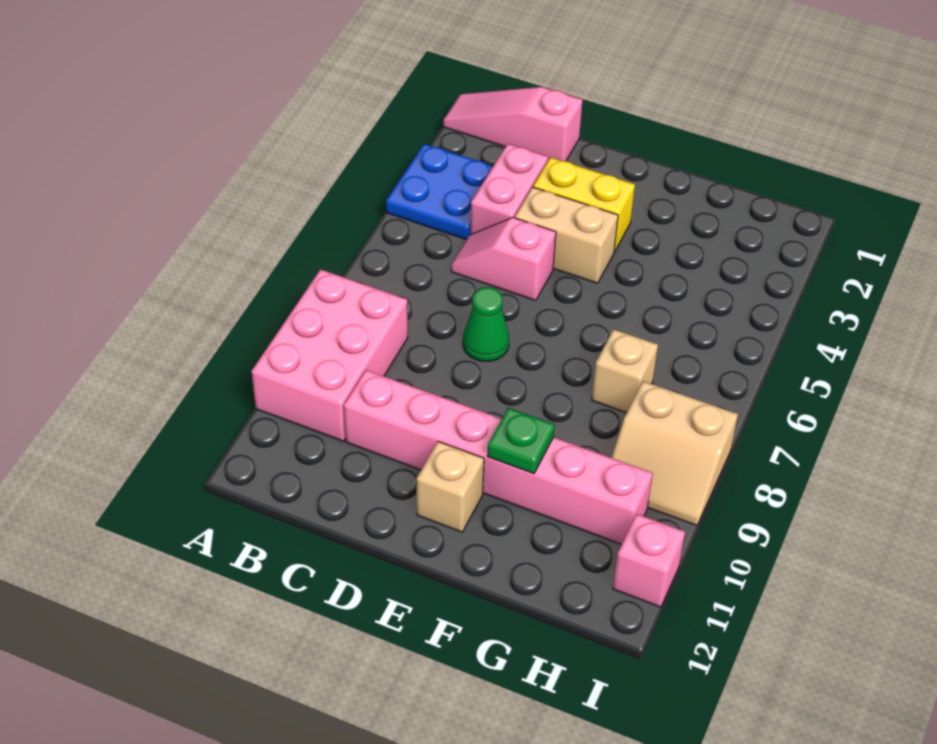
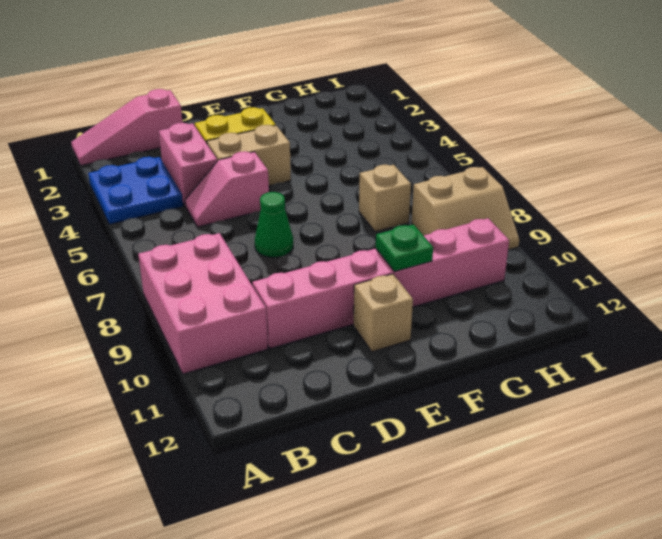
pink brick I11 level 1 -> none

